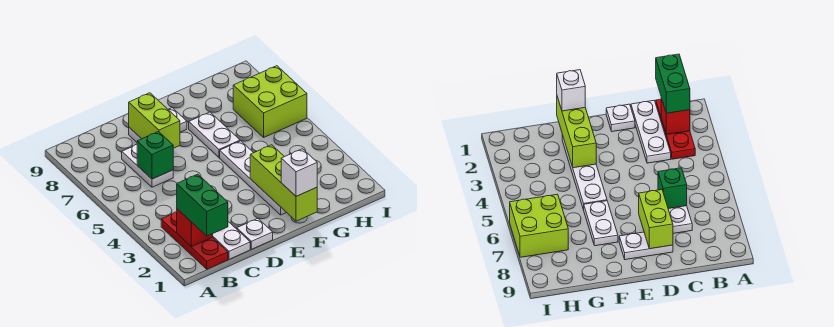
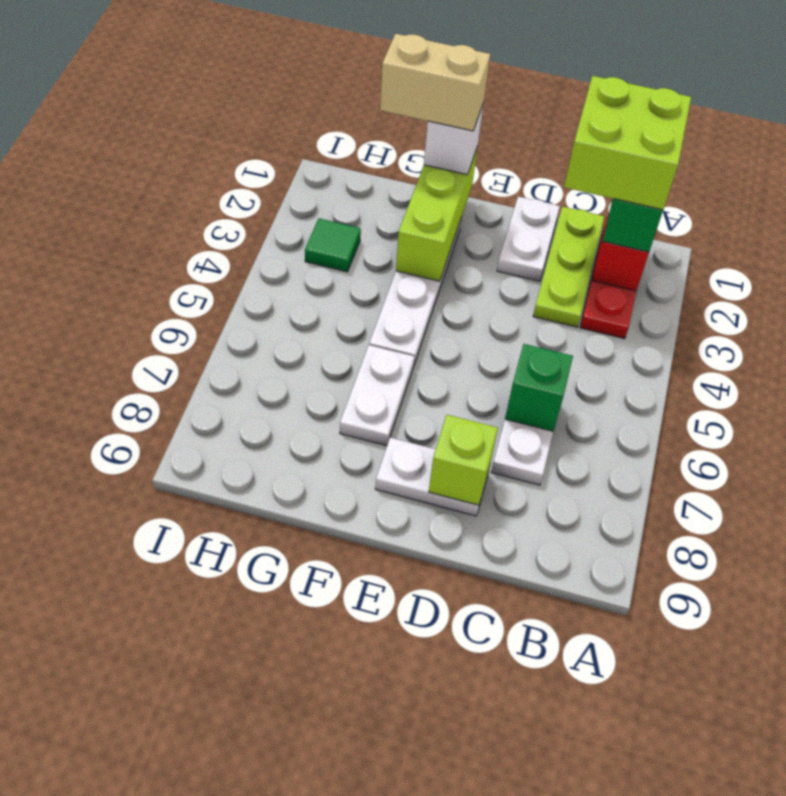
white plate C1:C3 level 1 -> lime plate C1:C3 level 1
white plate D1 level 1 -> white plate D1:D2 level 1
lime brick D7:D8 level 2 -> lime brick D8 level 2
none -> tan brick F1:G1 level 4
none -> green tile H3 level 1
lime brick H6:I7 level 1 -> lime brick B1:C2 level 4

